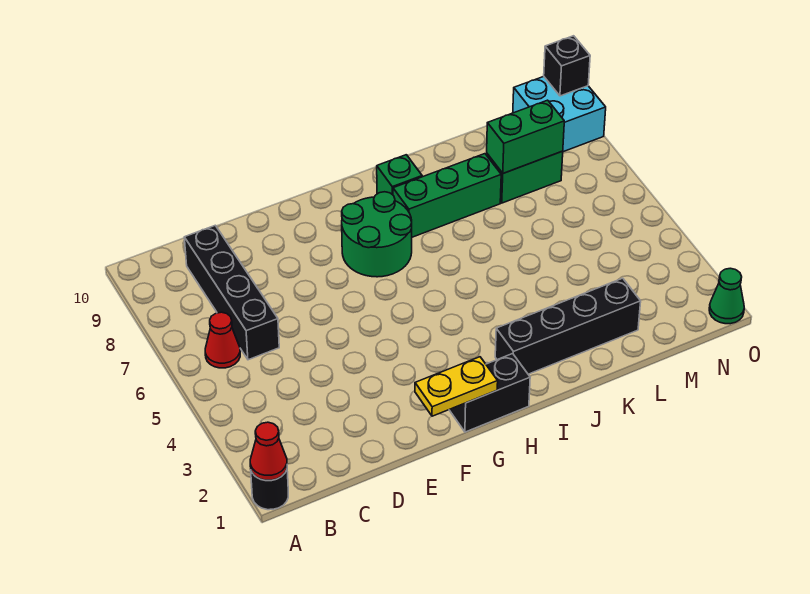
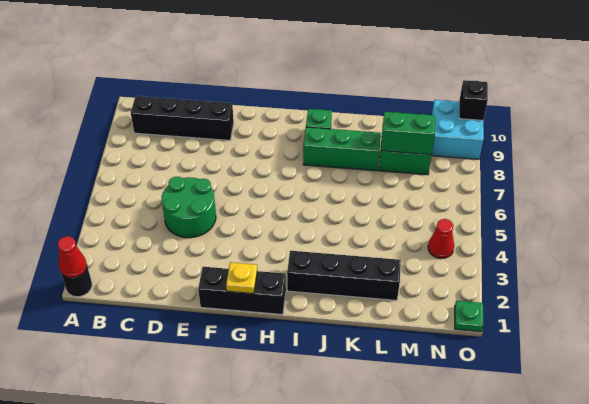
red cone B6 level 1 -> red cone N4 level 1
black brick C6:C9 level 1 -> black brick B9:E9 level 1
yellow plate F1:G1 level 2 -> yellow plate G1 level 2
black brick G1:H1 level 1 -> black brick F1:H1 level 1
green round brick G7:H8 level 1 -> green round brick D4:E5 level 1
green cone O1 level 1 -> green plate O1 level 1

